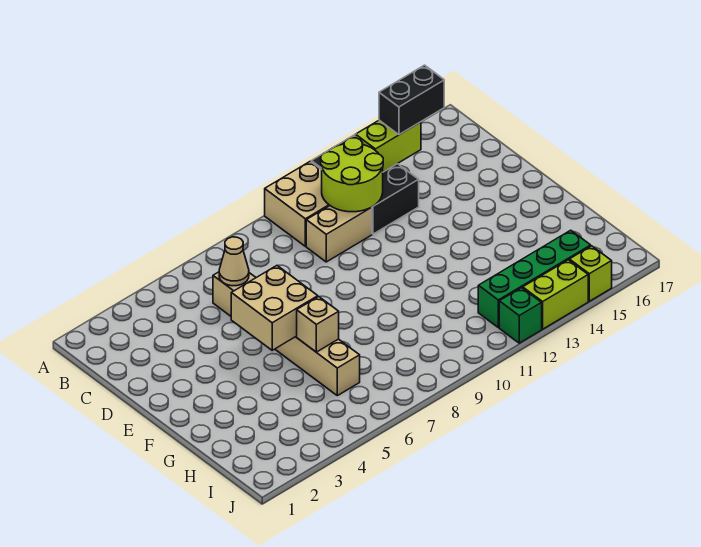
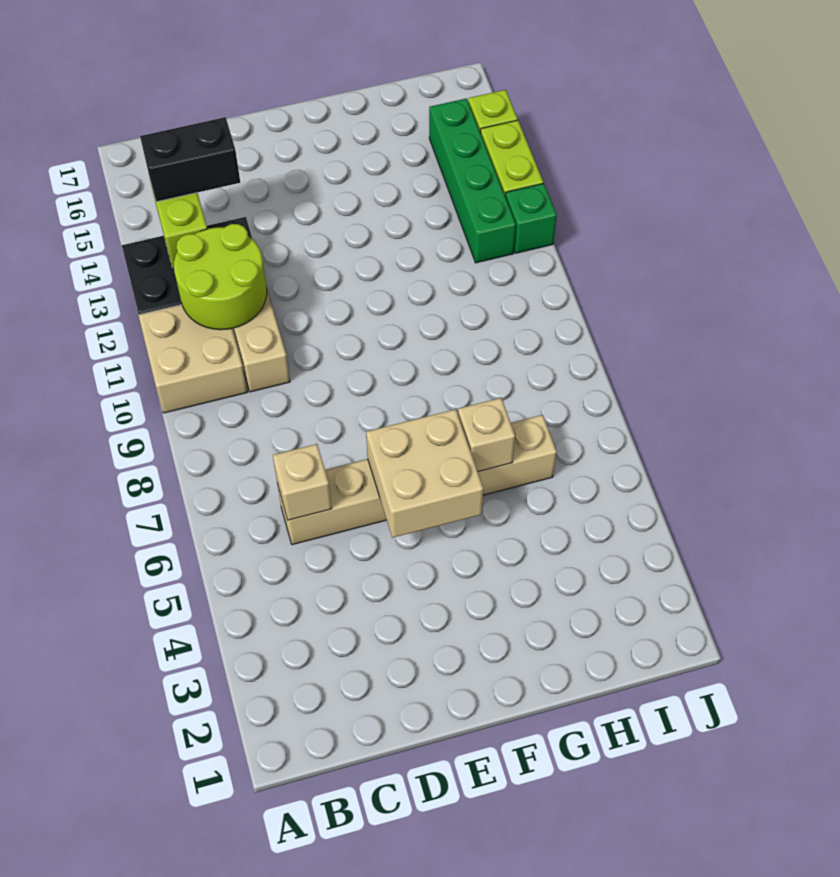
black brick B14:B15 level 3 -> black brick B14:C14 level 3
tan cone C6 level 2 -> tan brick C6 level 2

